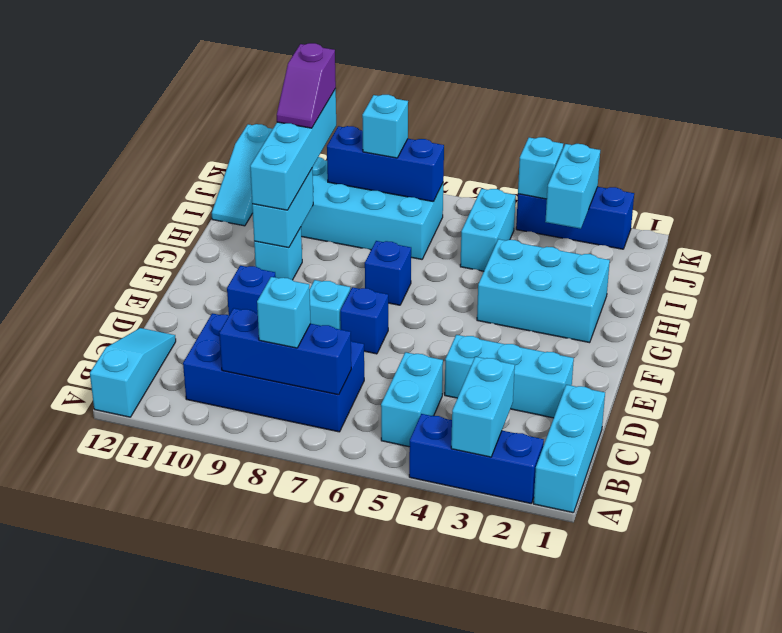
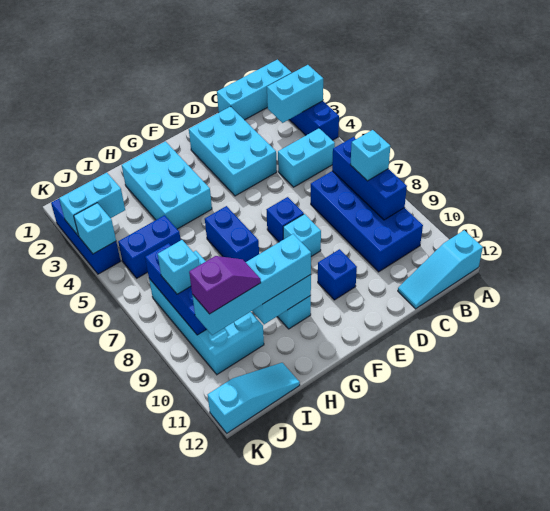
cyan brick D2:D4 level 1 -> cyan brick D2:E4 level 1
blue brick G7 level 1 -> blue brick G6:G7 level 1
cyan brick I5:J5 level 1 -> blue brick I5:J5 level 1

